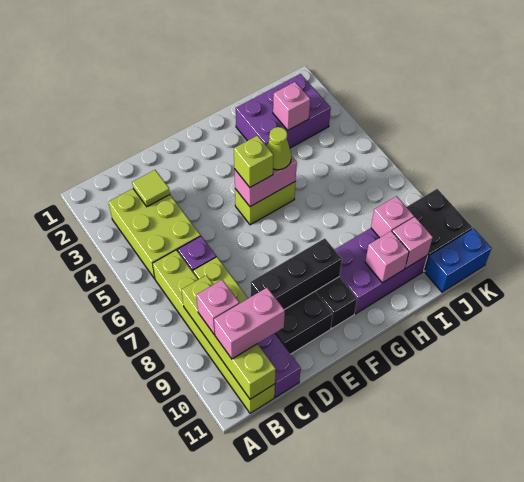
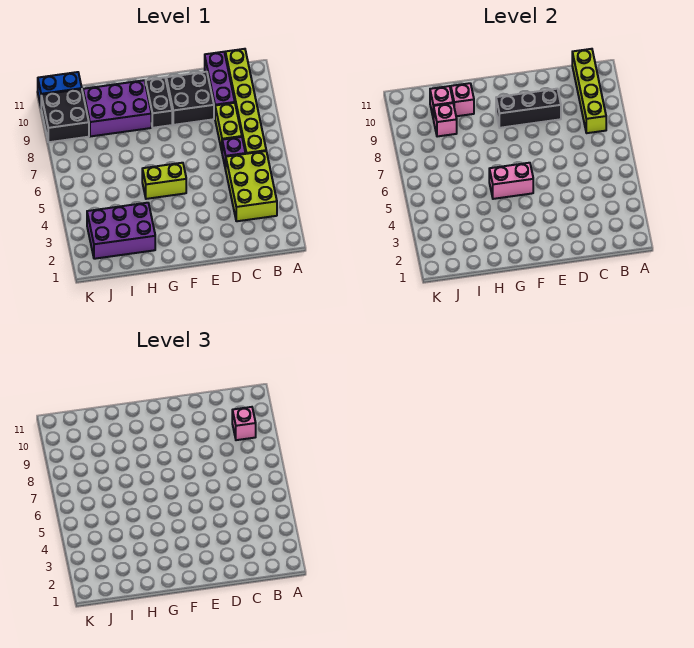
pink brick B10:C10 level 3 -> none
lime tile C3 level 2 -> none
lime brick F5 level 3 -> none
lime cone G5 level 3 -> none
pink brick I3 level 2 -> none

